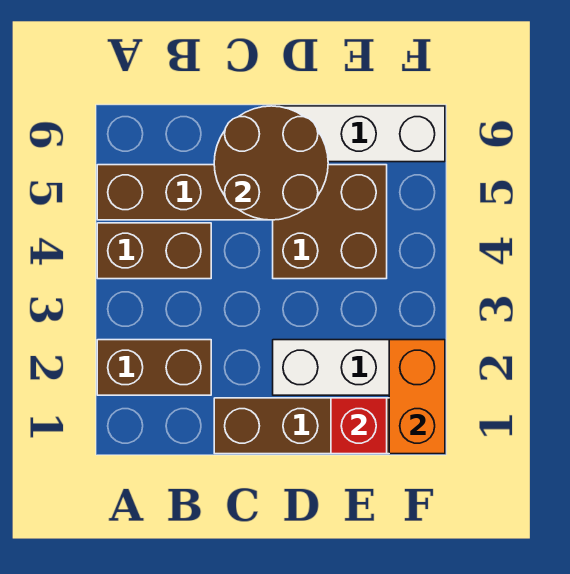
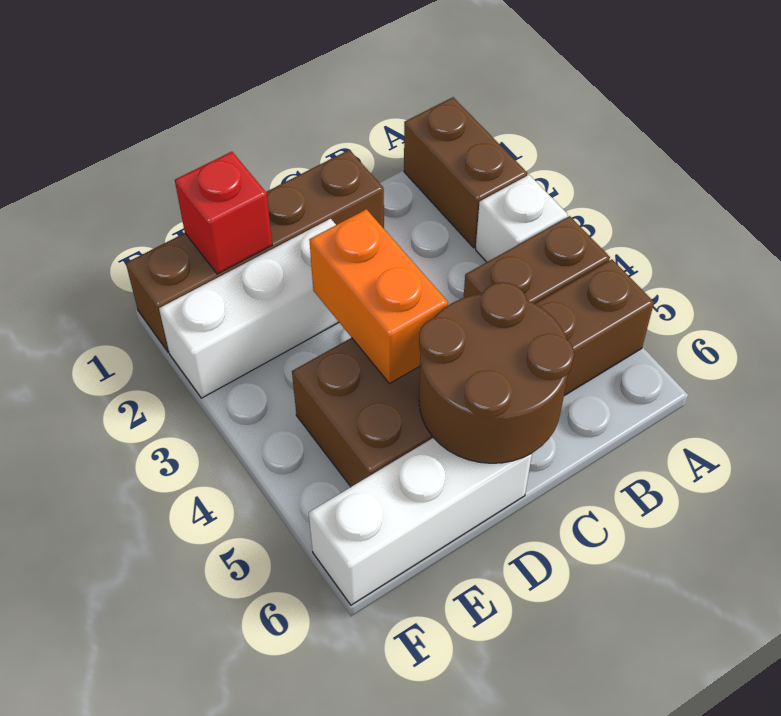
brown brick A2:B2 level 1 -> brown brick A1:A2 level 1
none -> white brick A3 level 1
orange brick F1:F2 level 2 -> orange brick D3:D4 level 2

